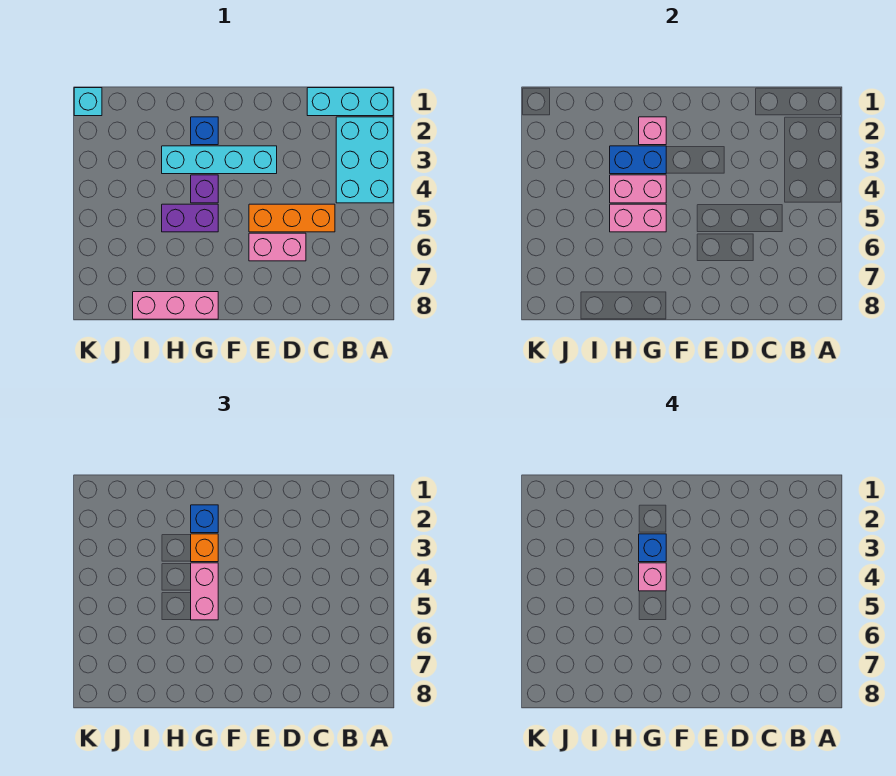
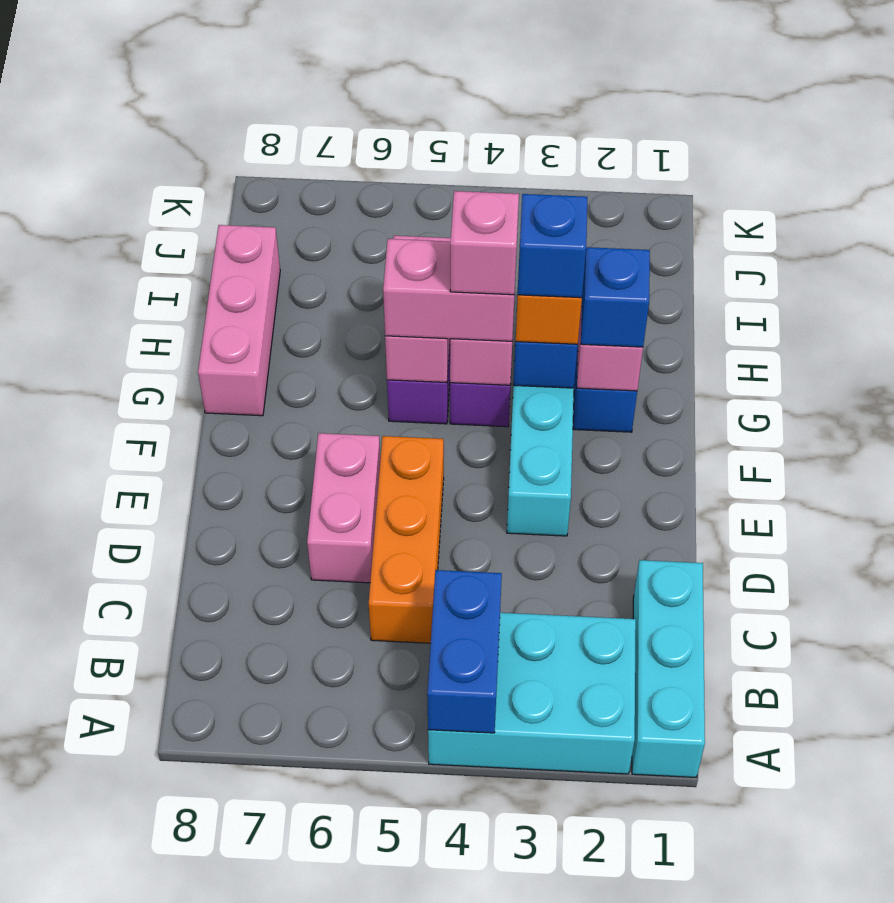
none -> blue brick A4:B4 level 2
cyan brick K1 level 1 -> none

